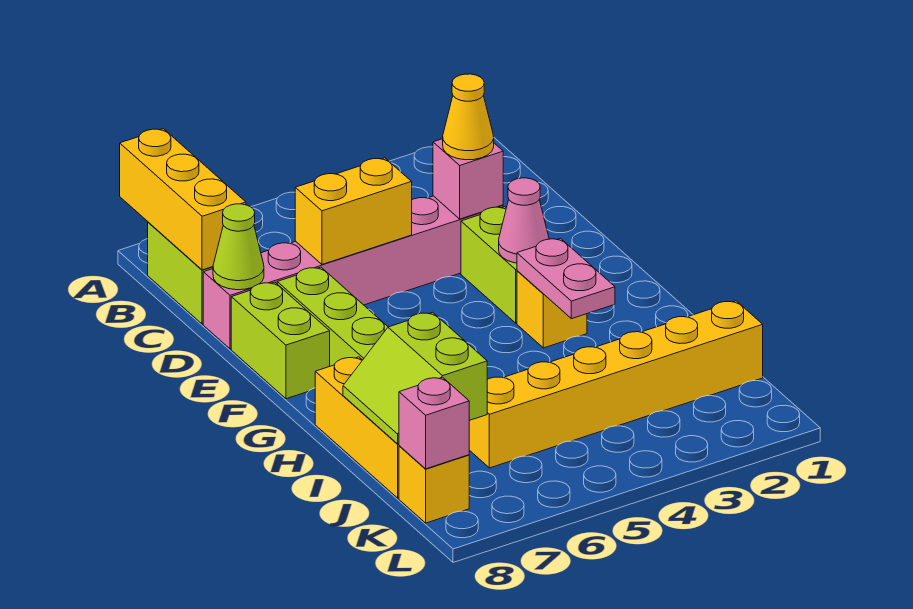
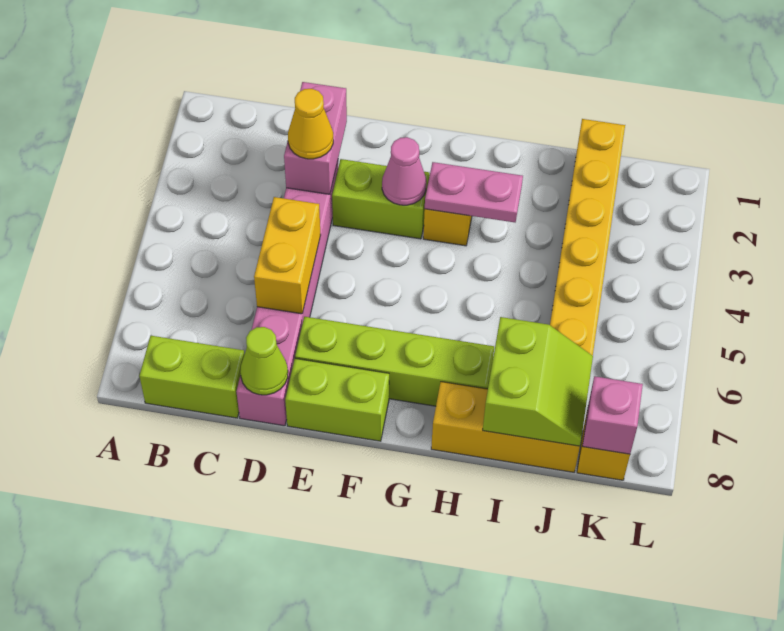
yellow brick A8:C8 level 2 -> none
pink brick D3 level 2 -> pink brick D2:D3 level 2
lime slope I7:J8 level 2 top 7 -> lime slope I7:J8 level 2 top I

